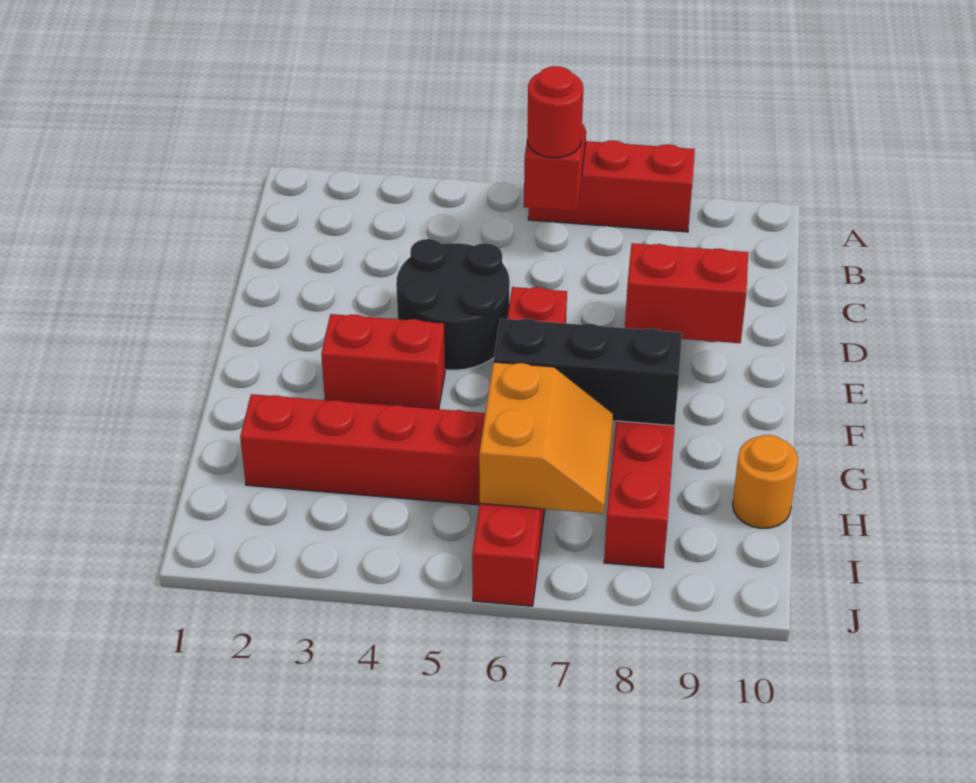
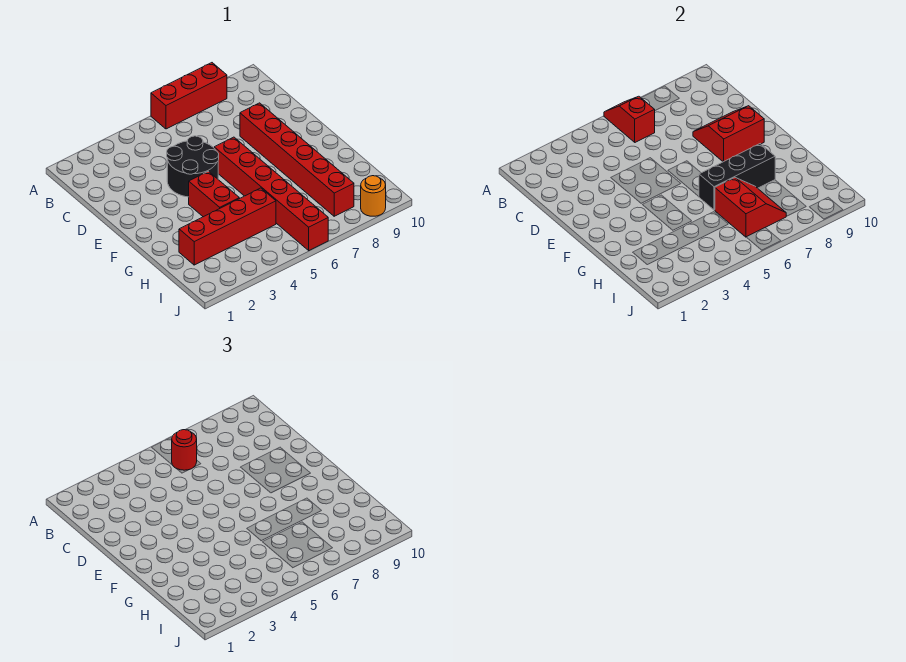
red brick F3:F4 level 1 -> red brick F4:G4 level 1
orange slope H6:I7 level 2 top 6 -> red slope H6:I7 level 2 top 6
orange round brick H10 level 1 -> orange round brick J9 level 1

